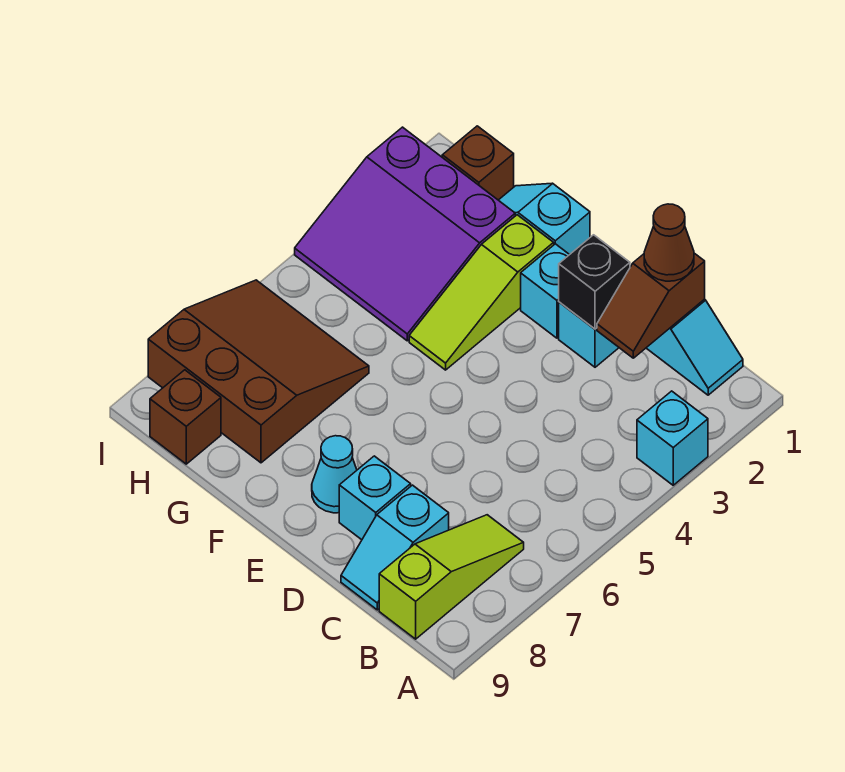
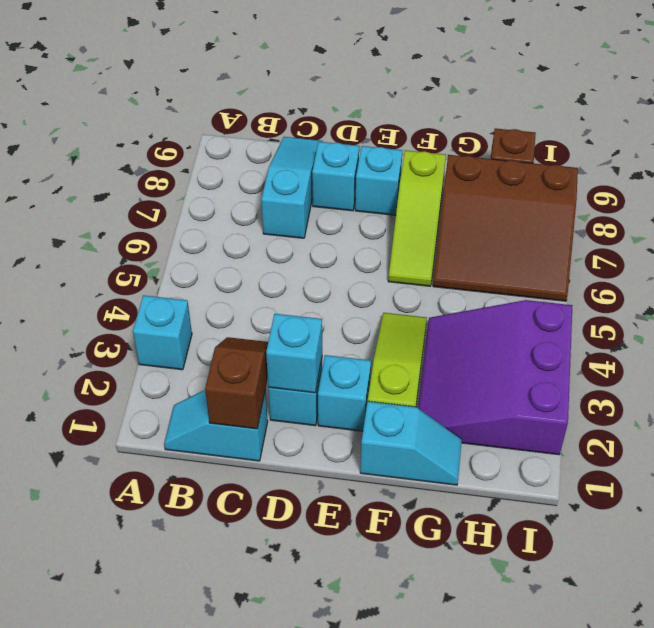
lime slope B7:B9 level 1 top 9 -> lime slope F6:F8 level 1 top 8
brown cone C1 level 3 -> none
cyan slope C8:C9 level 1 top 8 -> cyan slope C7:C9 level 1 top 7
black brick D2 level 2 -> cyan brick D2 level 2
cyan cone E8 level 1 -> cyan brick E8 level 1
purple slope G2:I4 level 1 top 2 -> purple slope G2:I4 level 1 top I
brown brick H1 level 1 -> none

